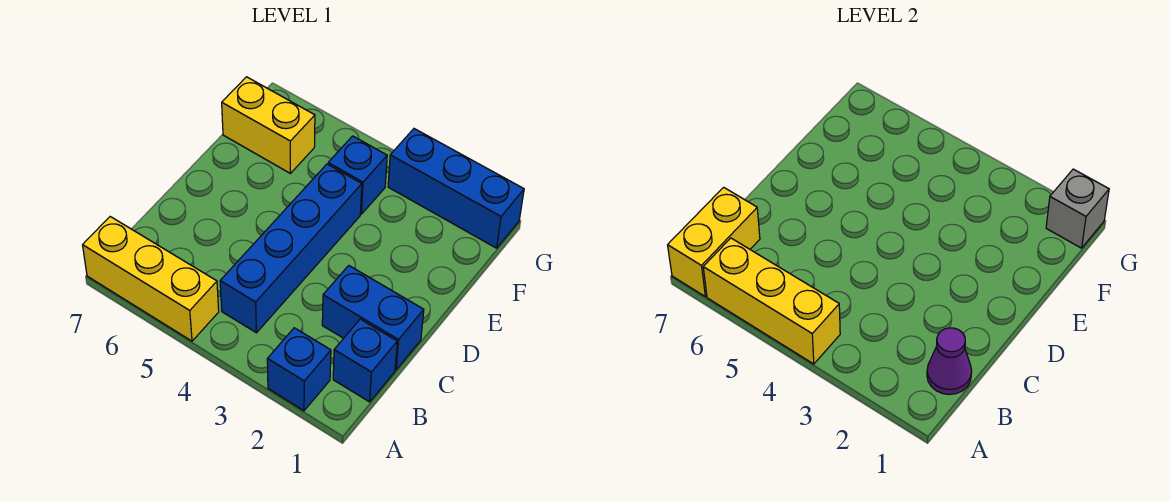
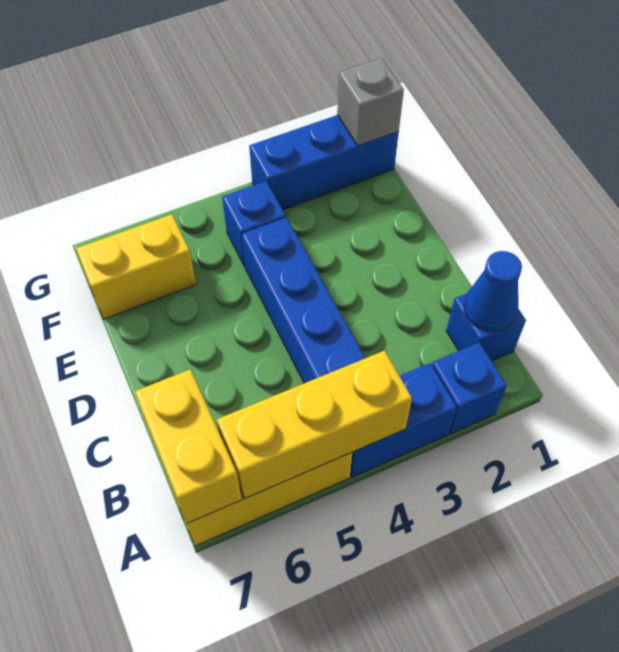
purple cone B1 level 2 -> blue cone B1 level 2
blue brick C1:C2 level 1 -> blue brick A3:A4 level 1

